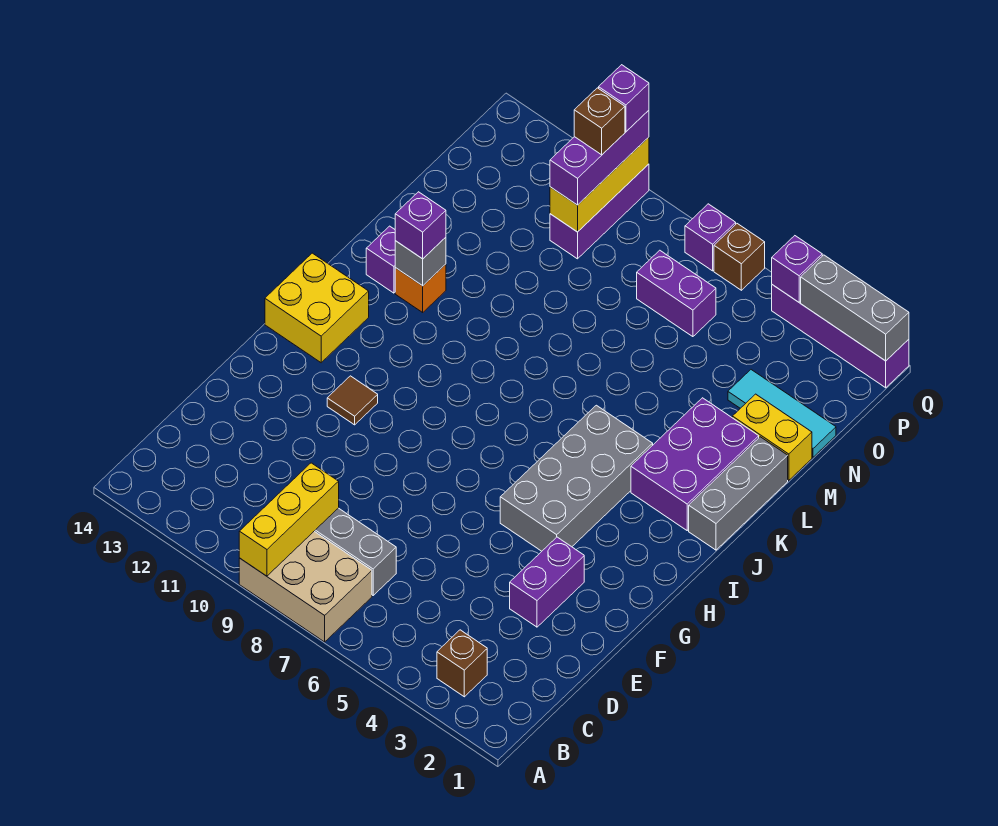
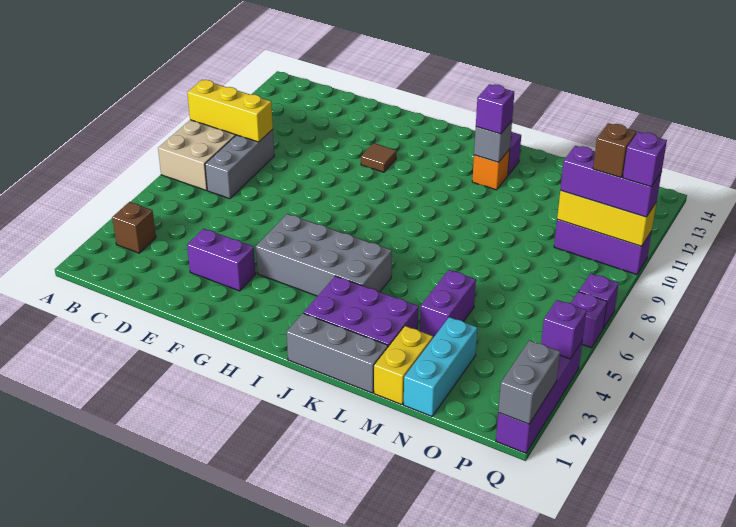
yellow brick H13:I14 level 1 -> none
cyan tile N1:N3 level 1 -> cyan brick N1:N3 level 1
purple brick O6:O7 level 1 -> purple brick M4:M5 level 1
grey brick Q1:Q3 level 2 -> grey brick Q1:Q2 level 2
brown brick Q6 level 1 -> purple brick Q6 level 1

